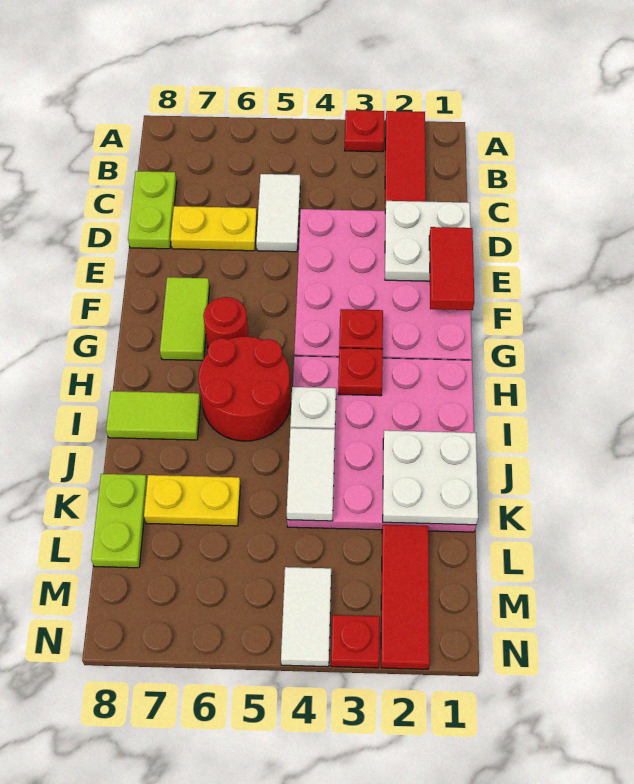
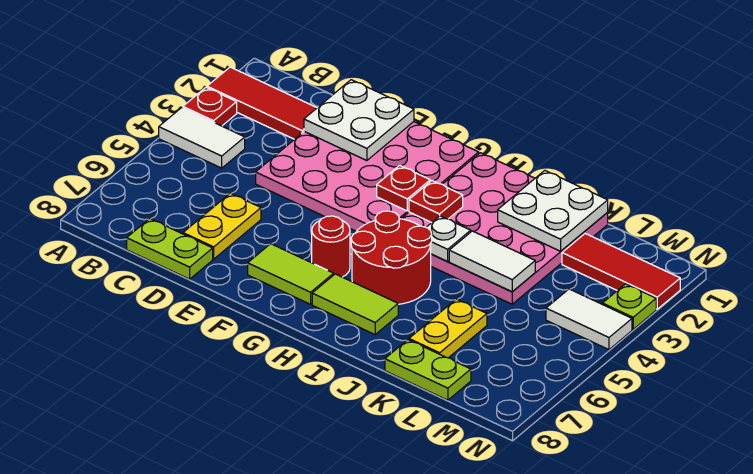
white tile C5:D5 level 1 -> white tile A4:B4 level 1
red tile E1:F1 level 3 -> none
lime tile I7:I8 level 1 -> lime tile H7:I7 level 1
red plate N3 level 1 -> lime plate N3 level 1

